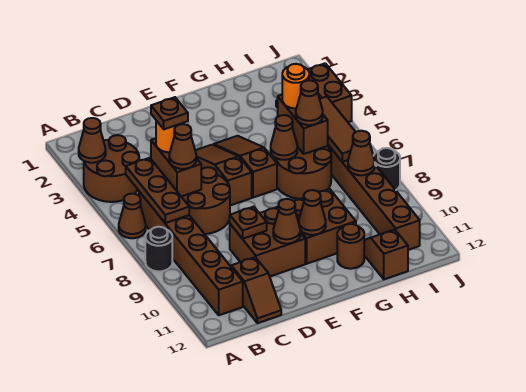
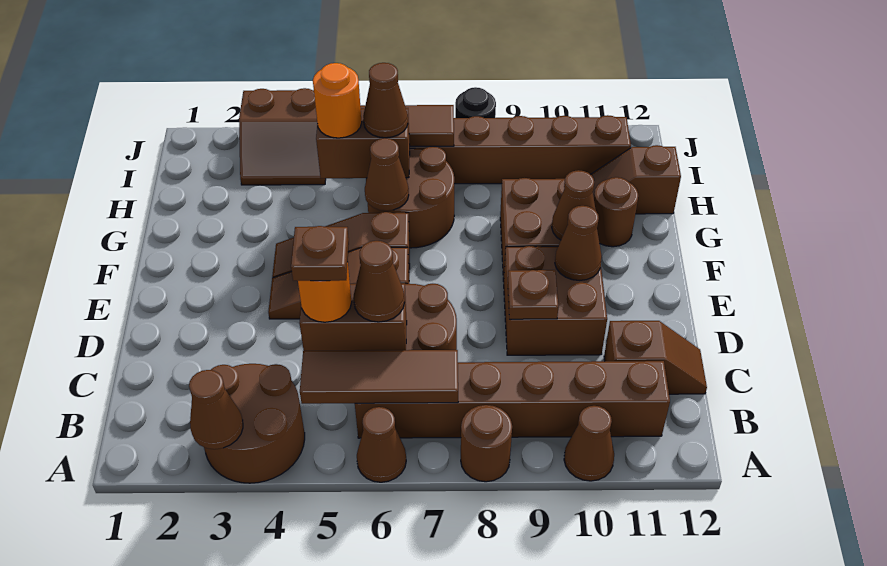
black round brick A8 level 1 -> brown round brick A8 level 1
brown plate B5:B7 level 2 -> brown tile B5:B7 level 2
brown cone I8 level 2 -> brown cone A10 level 1

